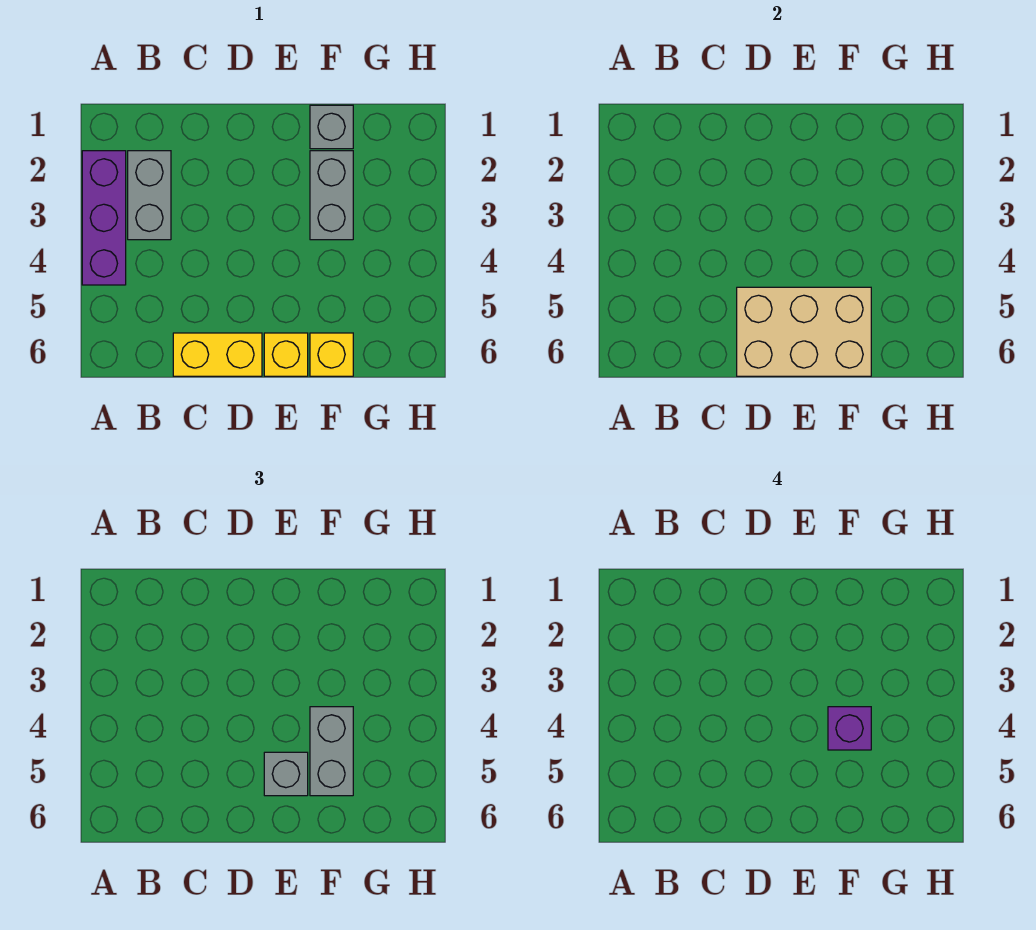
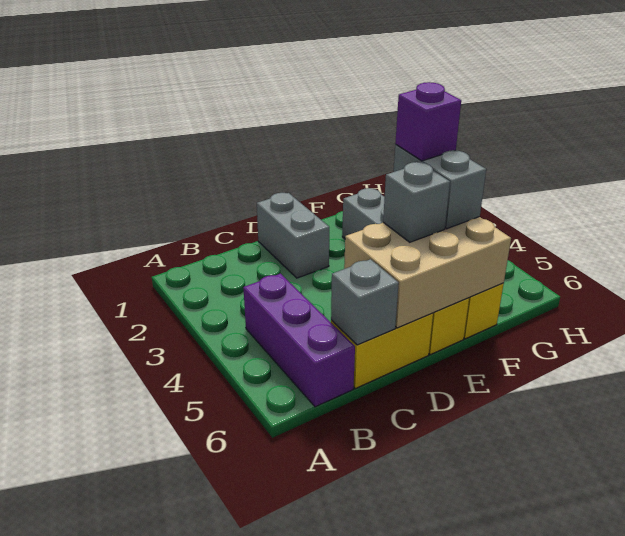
purple brick A2:A4 level 1 -> purple brick B4:B6 level 1
grey brick B2:B3 level 1 -> grey brick D1:D2 level 1
grey brick F1 level 1 -> grey brick C6 level 2

